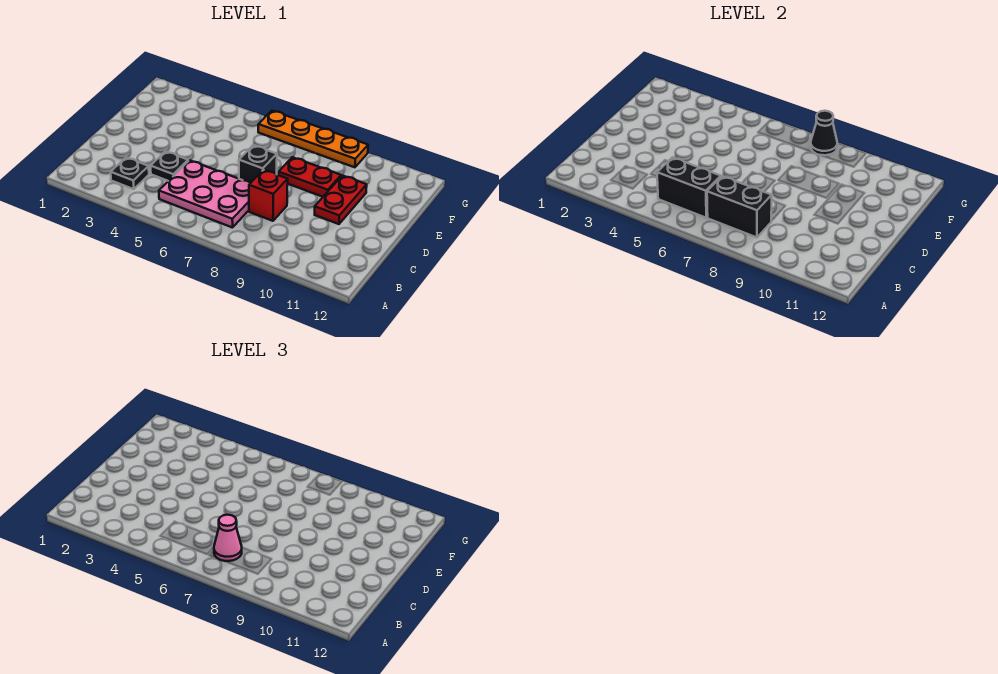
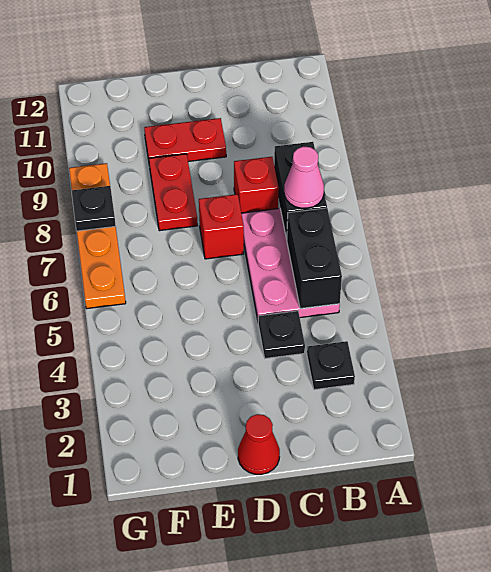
none -> red cone D1 level 1
black brick D7 level 1 -> red brick D7 level 1
black cone G8 level 2 -> black plate G8 level 2

